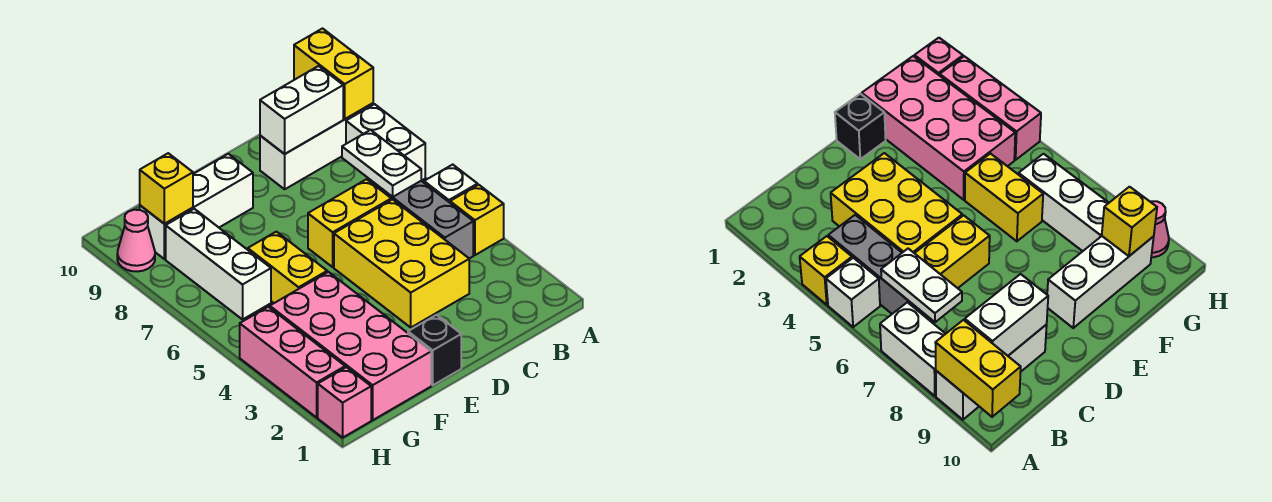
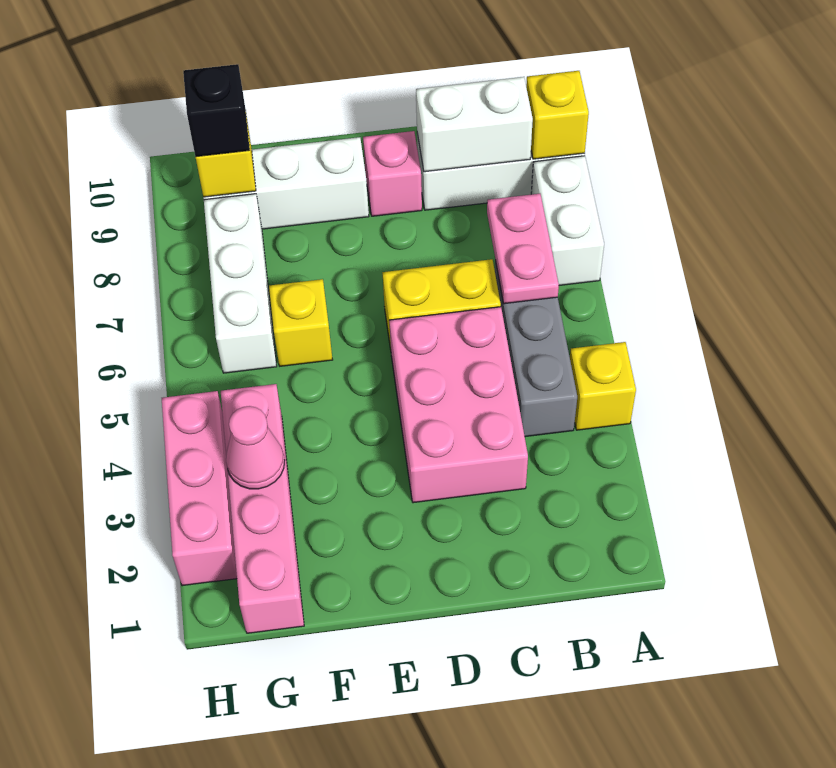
white brick A5 level 1 -> none
yellow brick A9:A10 level 2 -> yellow brick A9 level 2
white plate B6:B7 level 2 -> pink plate B6:B7 level 2
yellow brick C3:D5 level 1 -> pink brick C3:D5 level 1
black brick E1 level 1 -> black brick G9 level 3
pink brick F1:G4 level 1 -> pink brick G1:G4 level 1
yellow brick F5:F6 level 1 -> yellow brick F6 level 1
pink brick H1 level 1 -> pink brick D9 level 1
pink cone H9 level 1 -> pink cone G3 level 2

